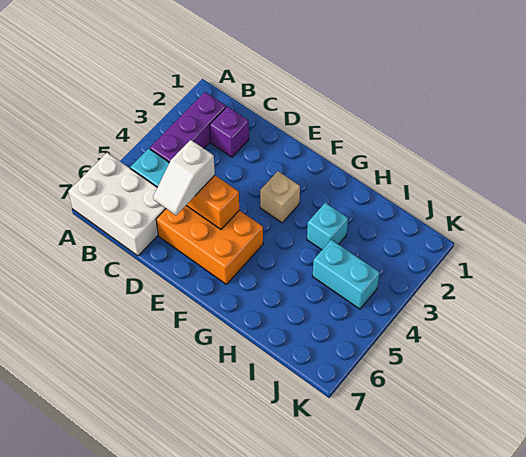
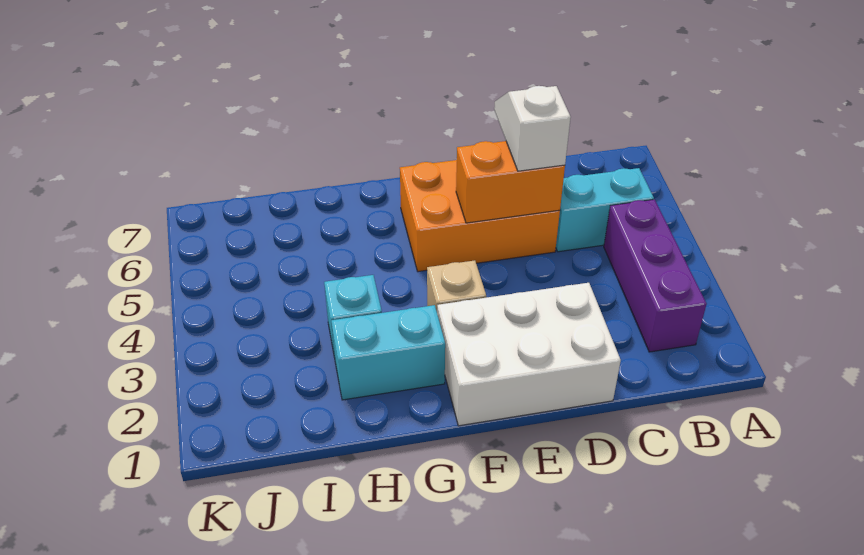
white brick A6:C7 level 1 -> white brick D1:F2 level 1
purple brick C2 level 1 -> none
cyan brick I4:J4 level 1 -> cyan brick G2:H2 level 1

